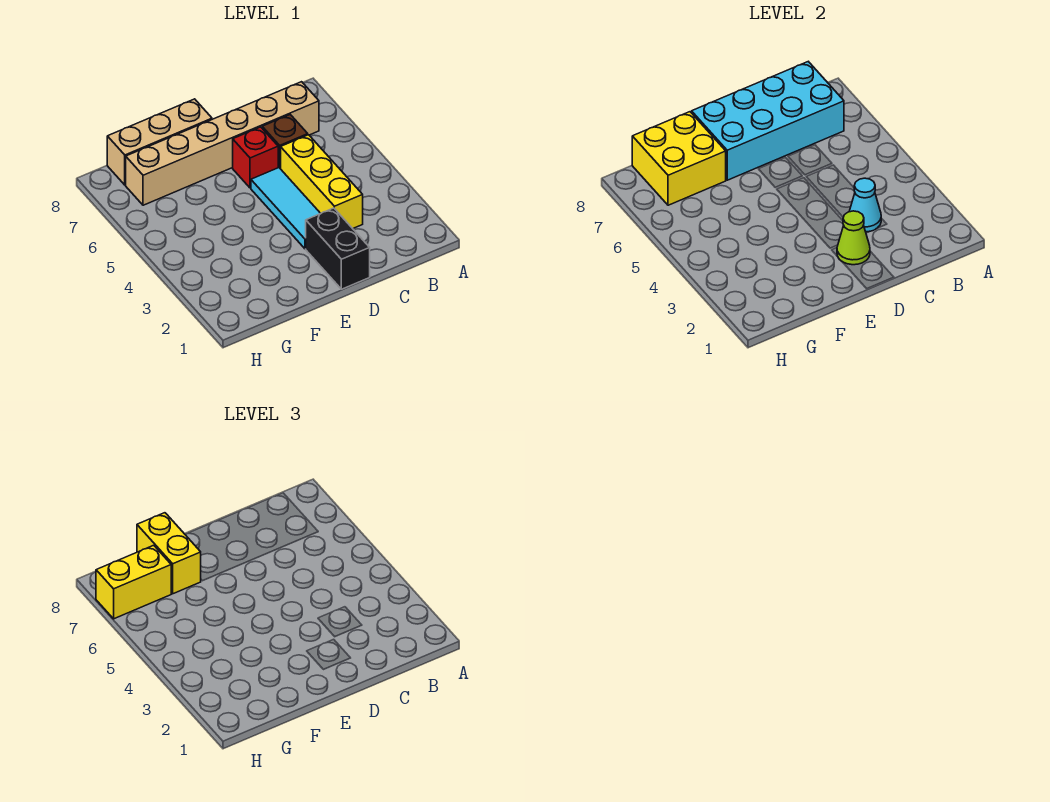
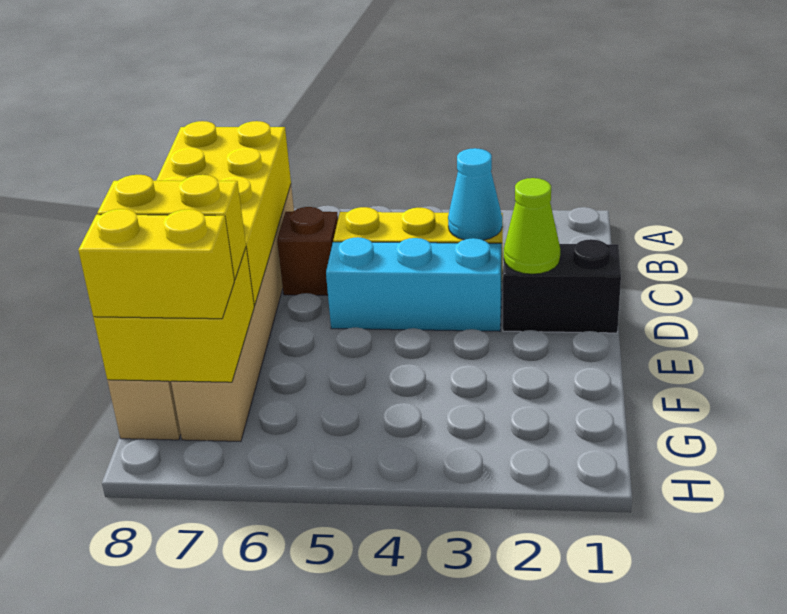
cyan brick B7:E8 level 2 -> yellow brick B7:E8 level 2
cyan tile D3:D5 level 1 -> cyan brick D3:D5 level 1
red brick D6 level 1 -> none
yellow brick G7:H7 level 3 -> yellow brick G7:G8 level 3

